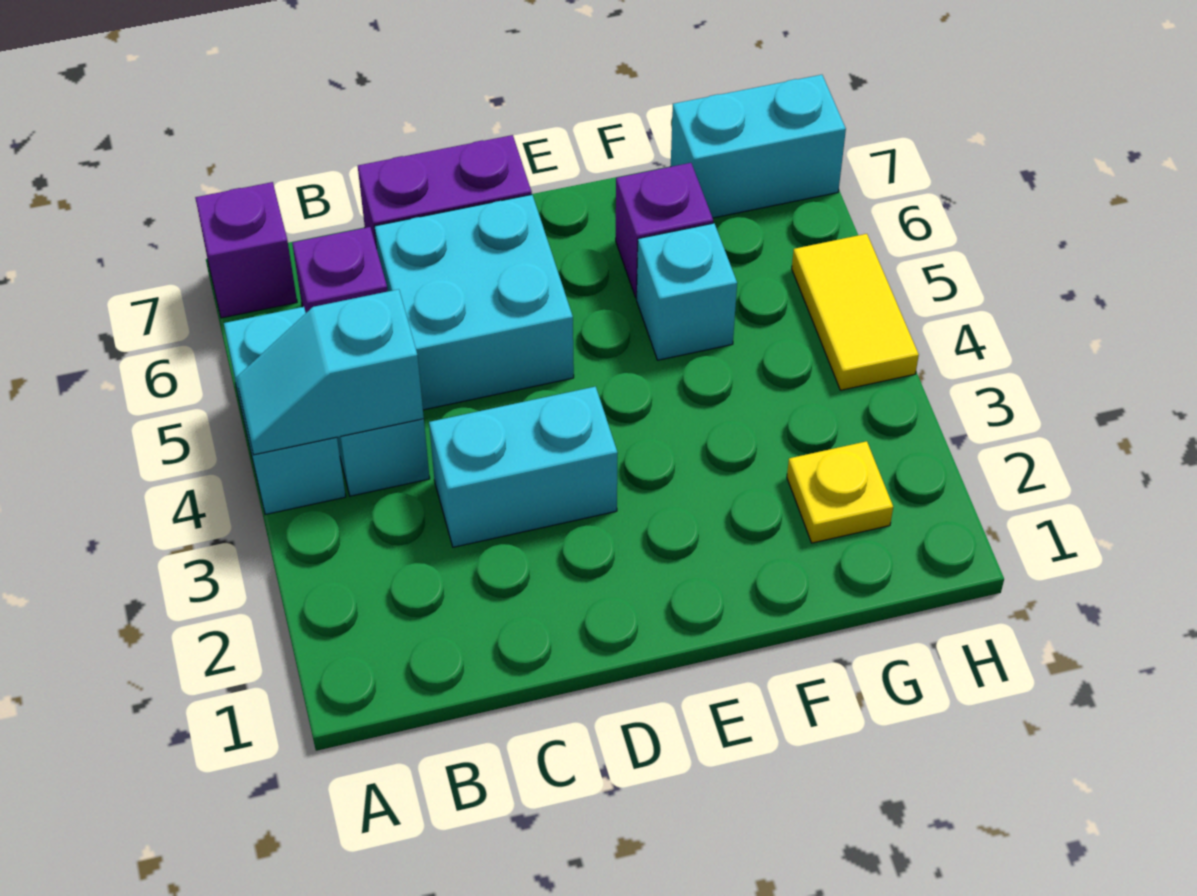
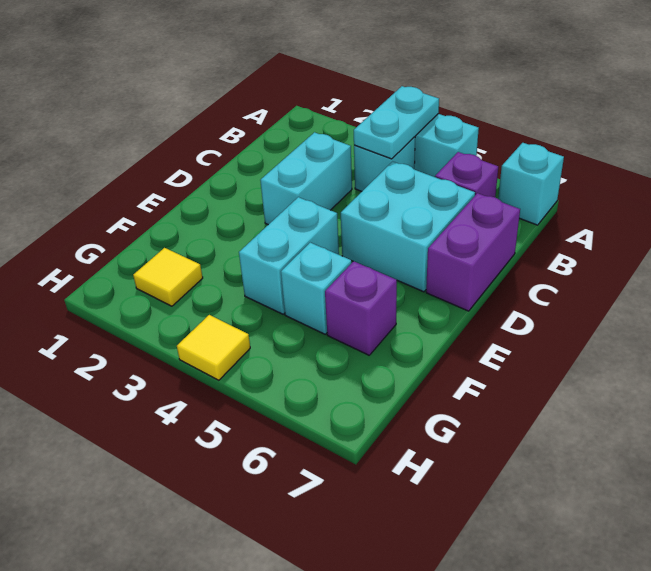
cyan slope A4:B4 level 2 top B -> cyan plate A4:B4 level 2
purple brick A7 level 1 -> cyan brick A7 level 1
yellow plate G2 level 1 -> yellow tile G2 level 1
cyan brick G7:H7 level 1 -> cyan brick E4:F4 level 1
yellow tile H4:H5 level 1 -> yellow tile H4 level 1

